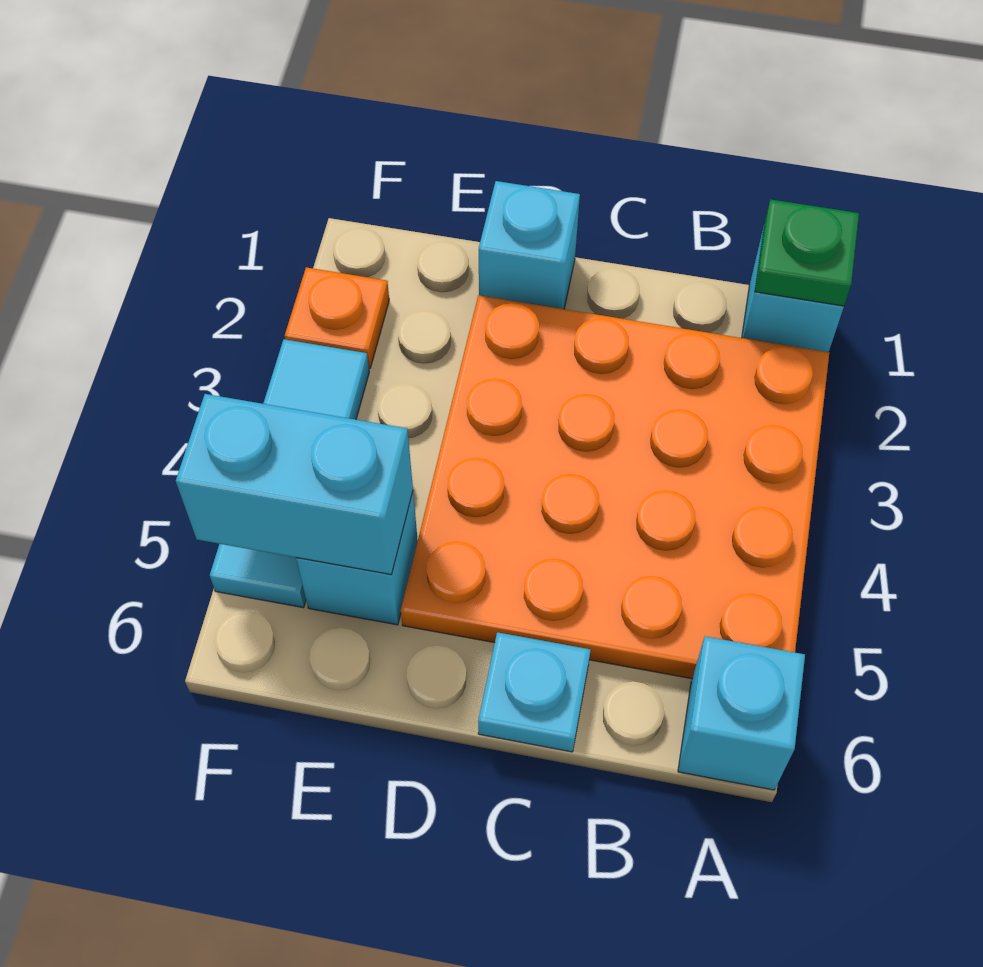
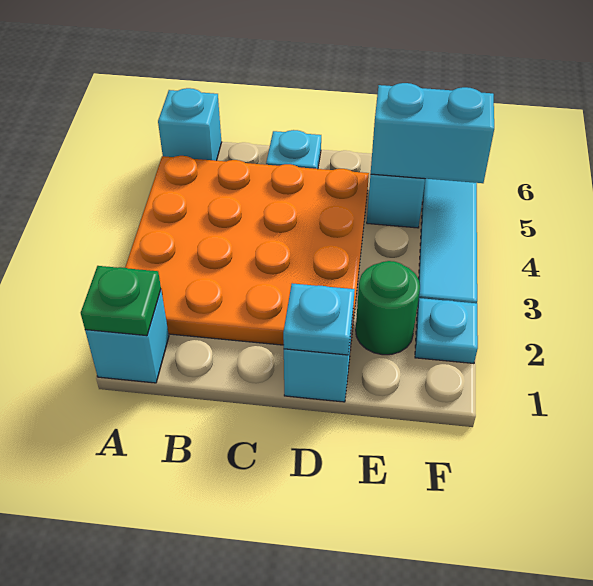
none -> cyan plate D1 level 2
none -> green round brick E2 level 1
orange plate F2 level 1 -> cyan plate F2 level 1

